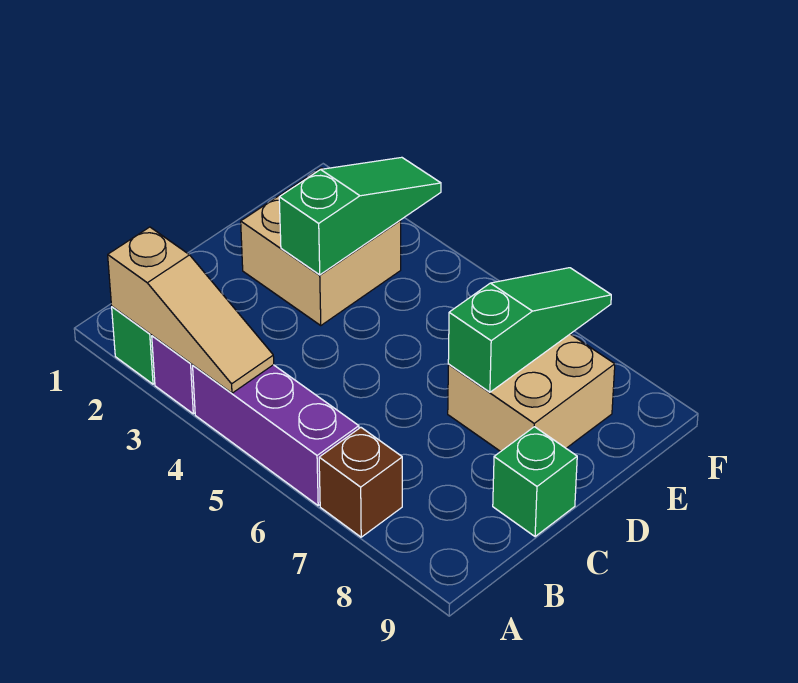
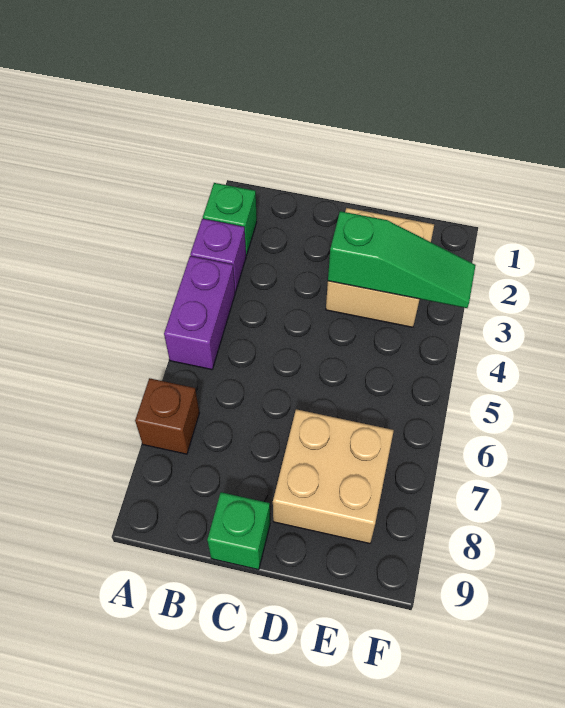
tan slope A2:A4 level 2 top 2 -> none
purple brick A4:A6 level 1 -> purple brick A4:A5 level 1
green slope D7:F7 level 2 top D -> none

